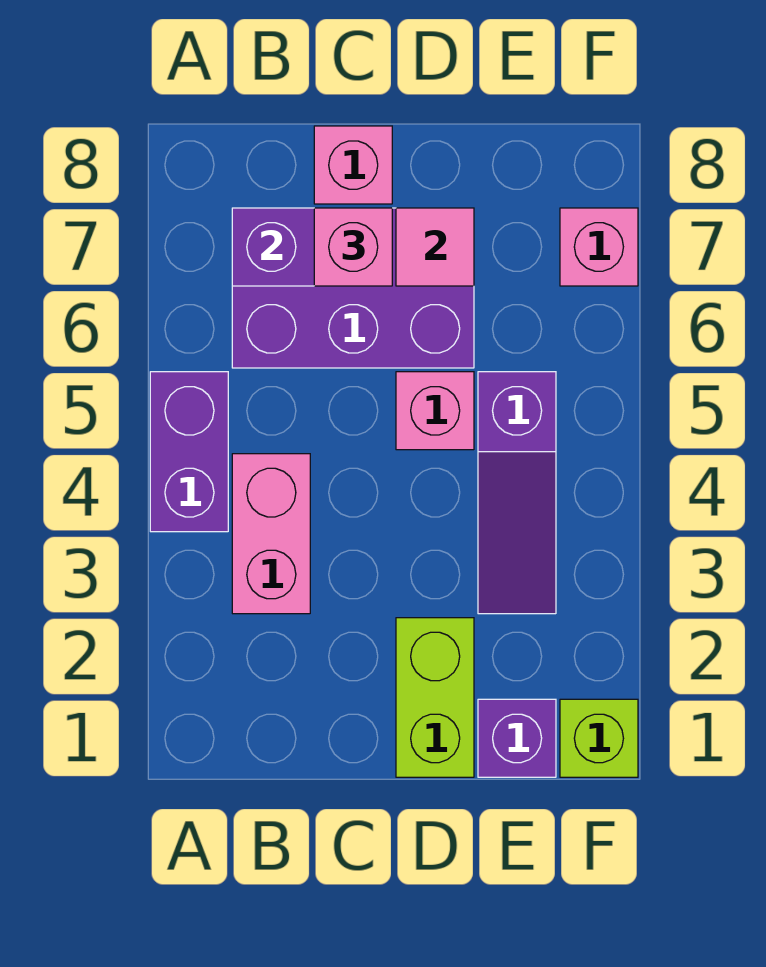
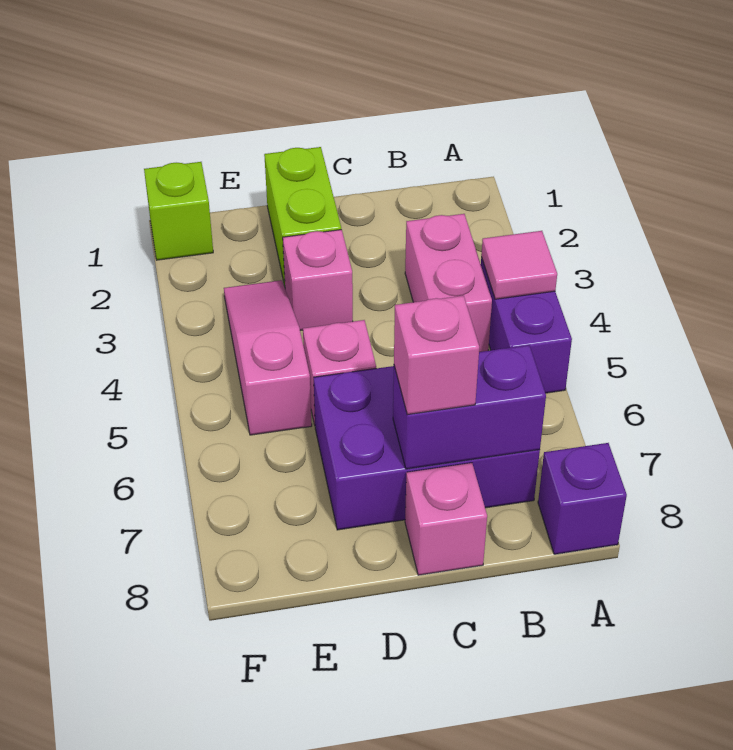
pink tile D7 level 2 -> pink tile A4 level 2
purple brick E1 level 1 -> purple brick A8 level 1
purple slope E3:E5 level 1 top 5 -> pink slope E3:E5 level 1 top 5
pink brick F7 level 1 -> pink brick D3 level 1

